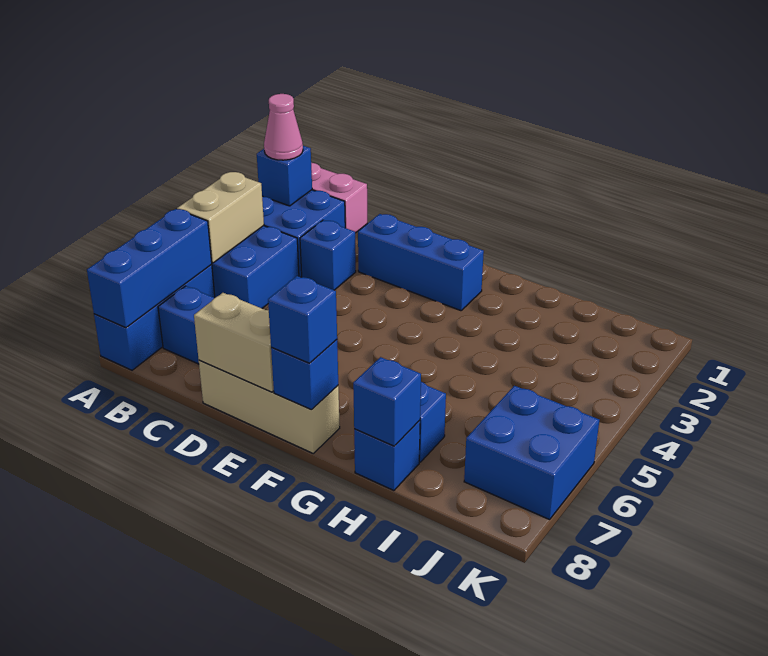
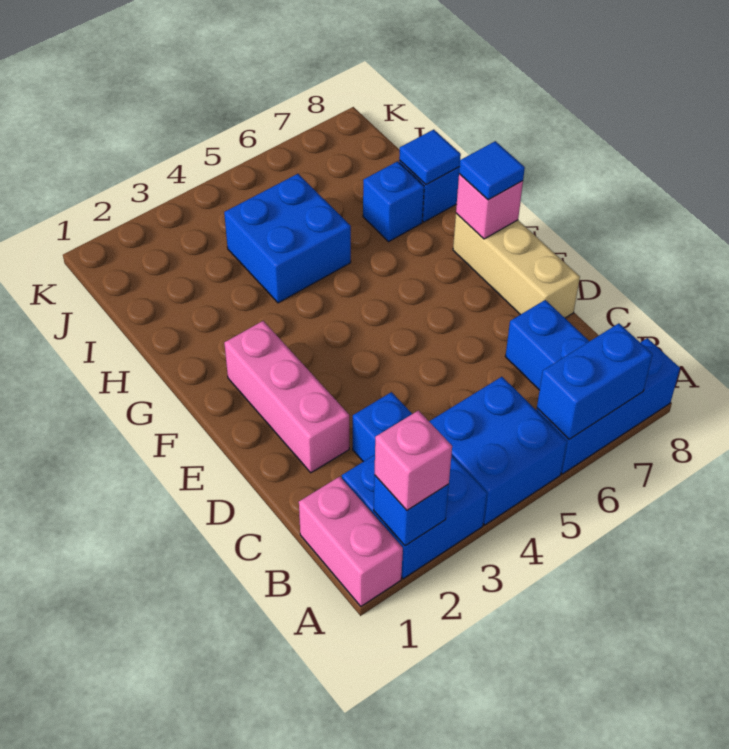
pink cone A2 level 3 -> pink brick A2 level 3
tan brick A4:A5 level 2 -> none
blue brick A6:A8 level 2 -> blue brick A6:A7 level 2
blue brick D2:F2 level 1 -> pink brick D2:F2 level 1
tan brick D8:E8 level 2 -> none
blue brick F8 level 2 -> pink brick F8 level 2
blue brick F8 level 3 -> blue tile F8 level 3
blue brick H8 level 2 -> blue tile H8 level 2
blue brick J6:K7 level 1 -> blue brick H4:I5 level 1

